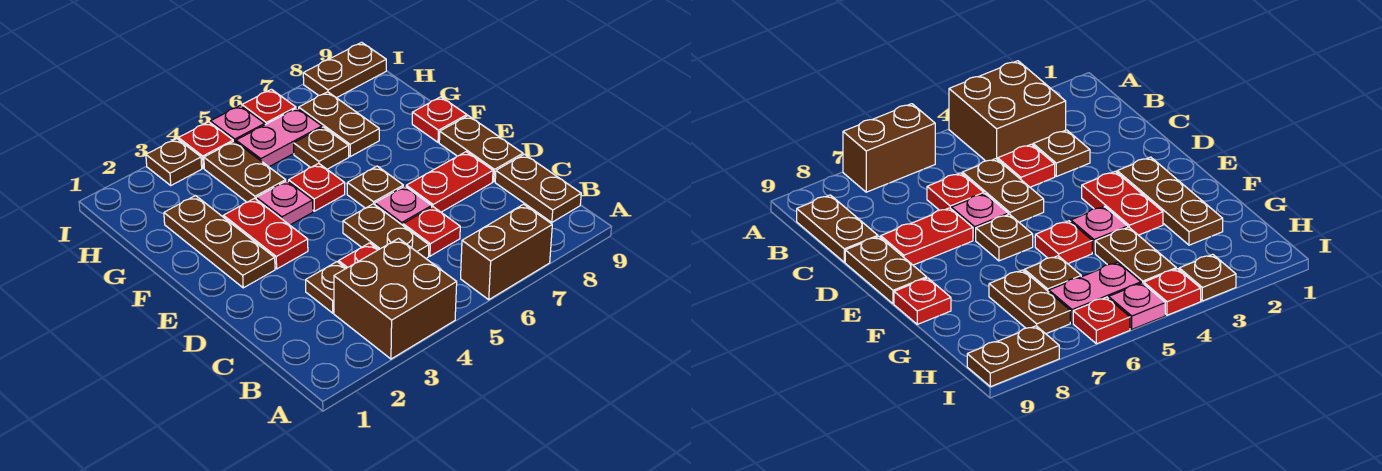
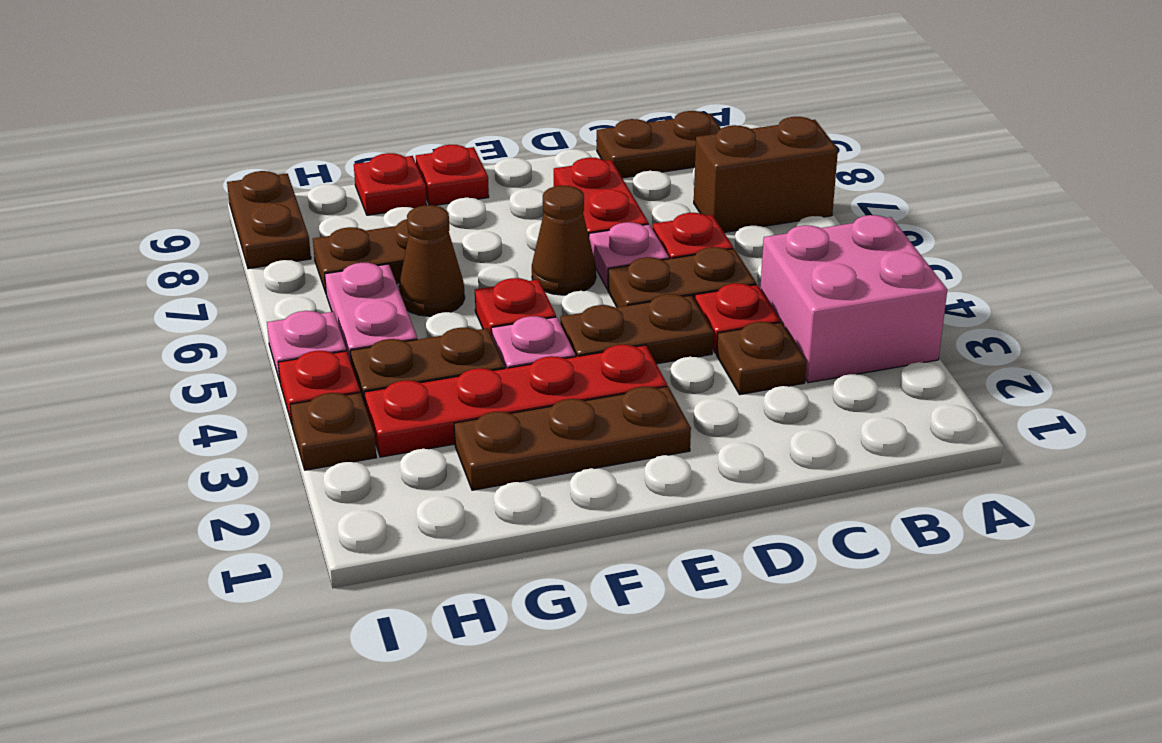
brown brick A3:B4 level 1 -> pink brick A3:B4 level 1
brown brick A6:A7 level 1 -> brown brick A7:B7 level 1
brown plate D9:E9 level 1 -> brown plate D4:E4 level 1
red plate E3:F3 level 1 -> red plate E3:H3 level 1
brown plate E6 level 1 -> brown cone E6 level 1
brown plate G6 level 1 -> brown cone G6 level 1
red plate I6 level 1 -> red plate G9 level 1

